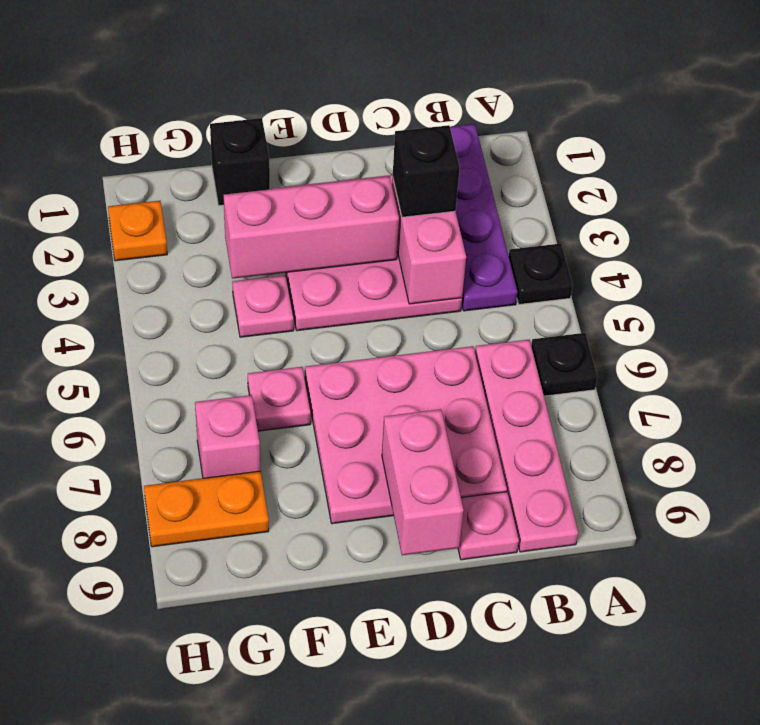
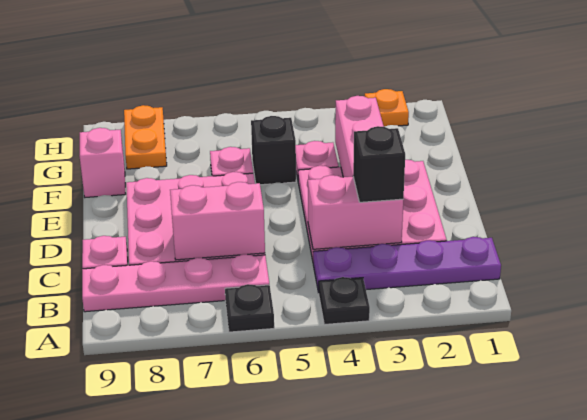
pink brick D8:D9 level 2 -> pink brick C6:C7 level 2
black brick F1 level 1 -> black brick F5 level 1
pink brick G7 level 1 -> pink brick F9 level 1

